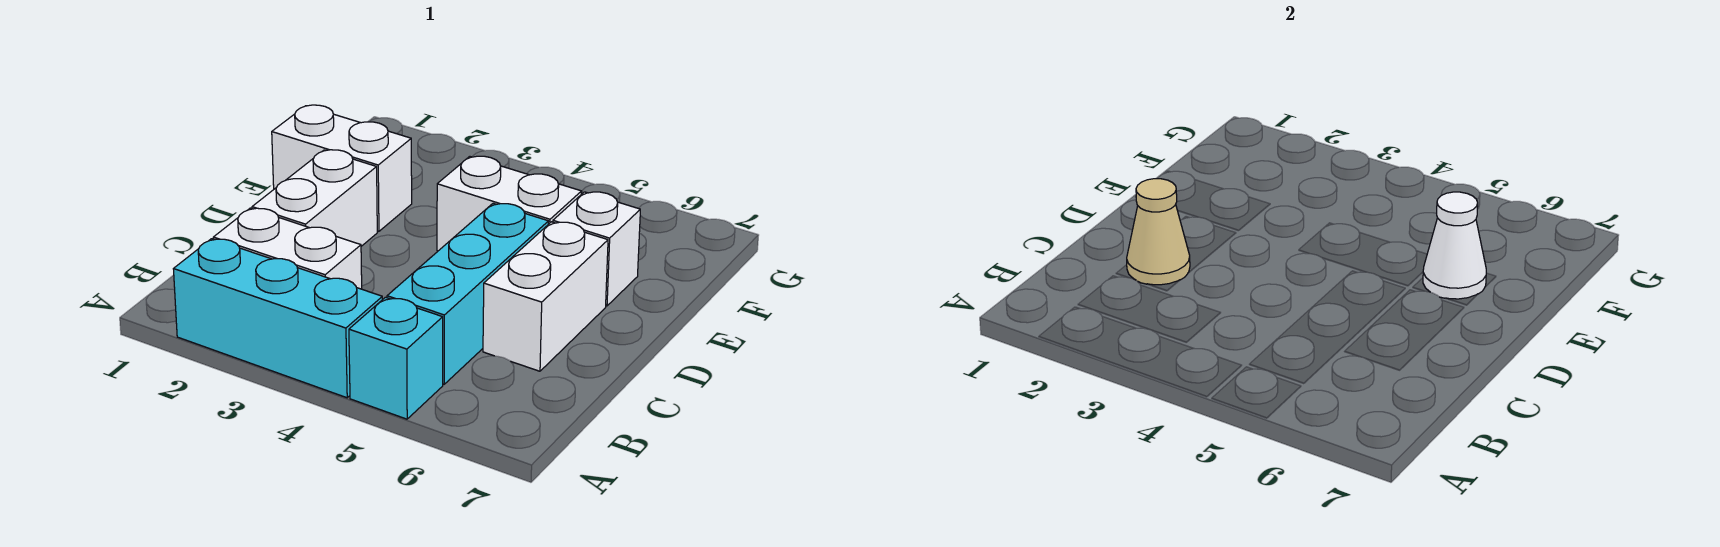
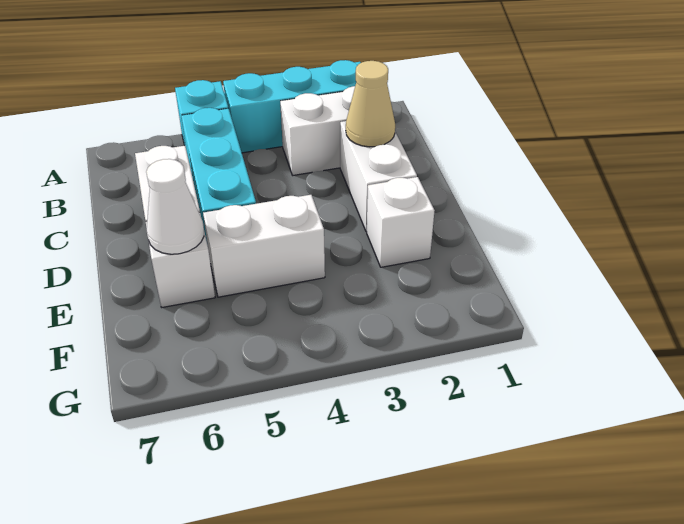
white brick E1:E2 level 1 -> white brick E2 level 1

